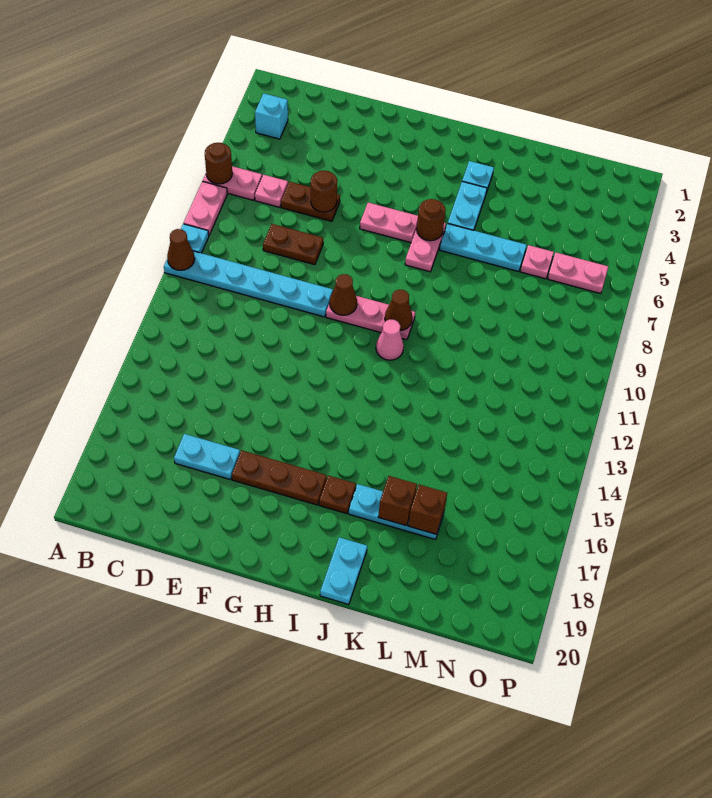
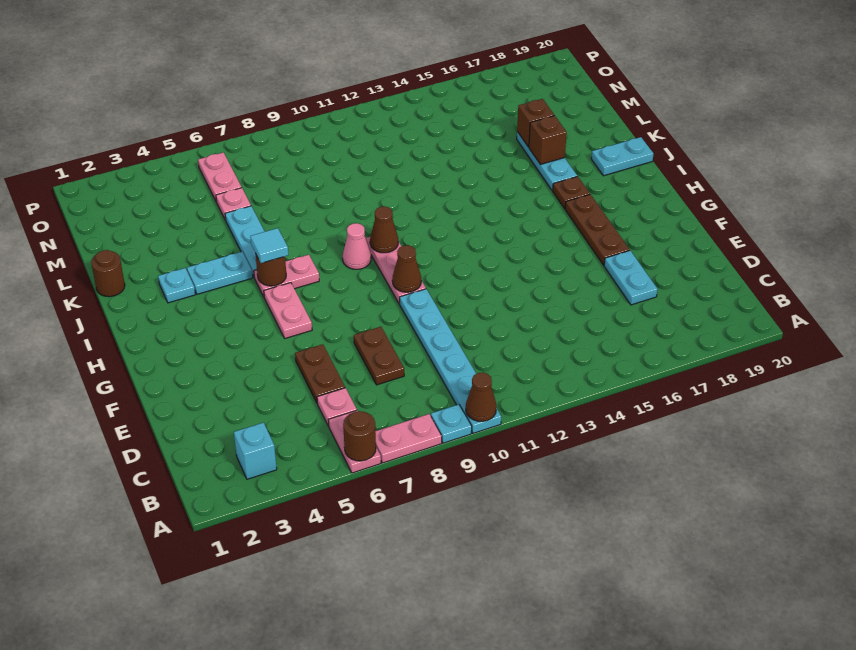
brown round brick E6 level 2 -> brown round brick K1 level 1
none -> cyan tile I6 level 3
pink cone I11 level 1 -> pink cone I9 level 1

